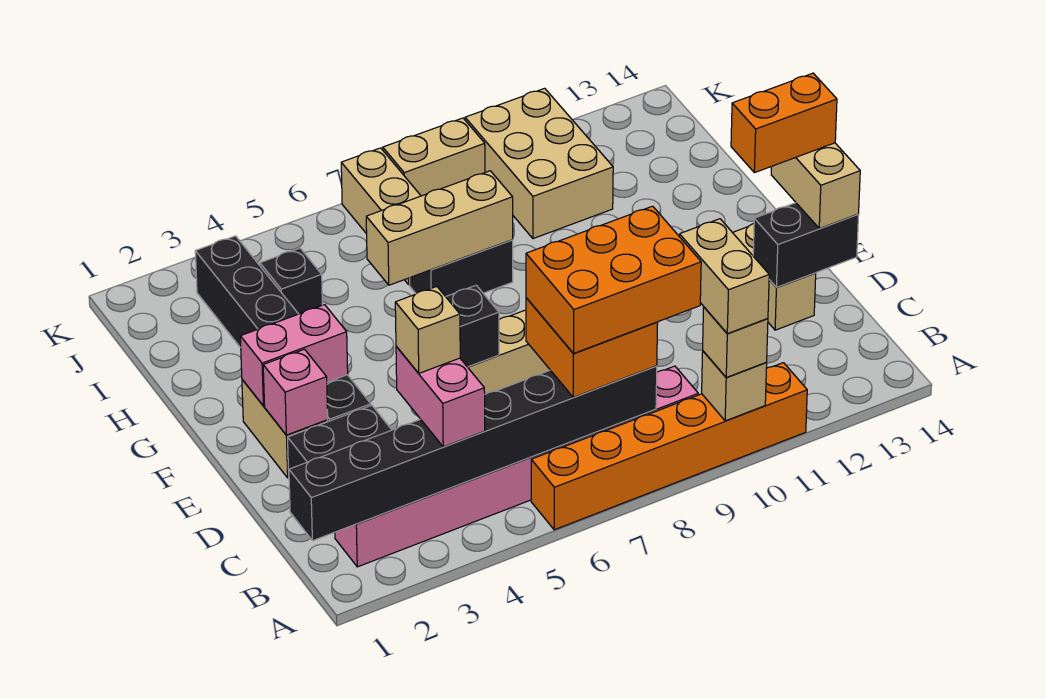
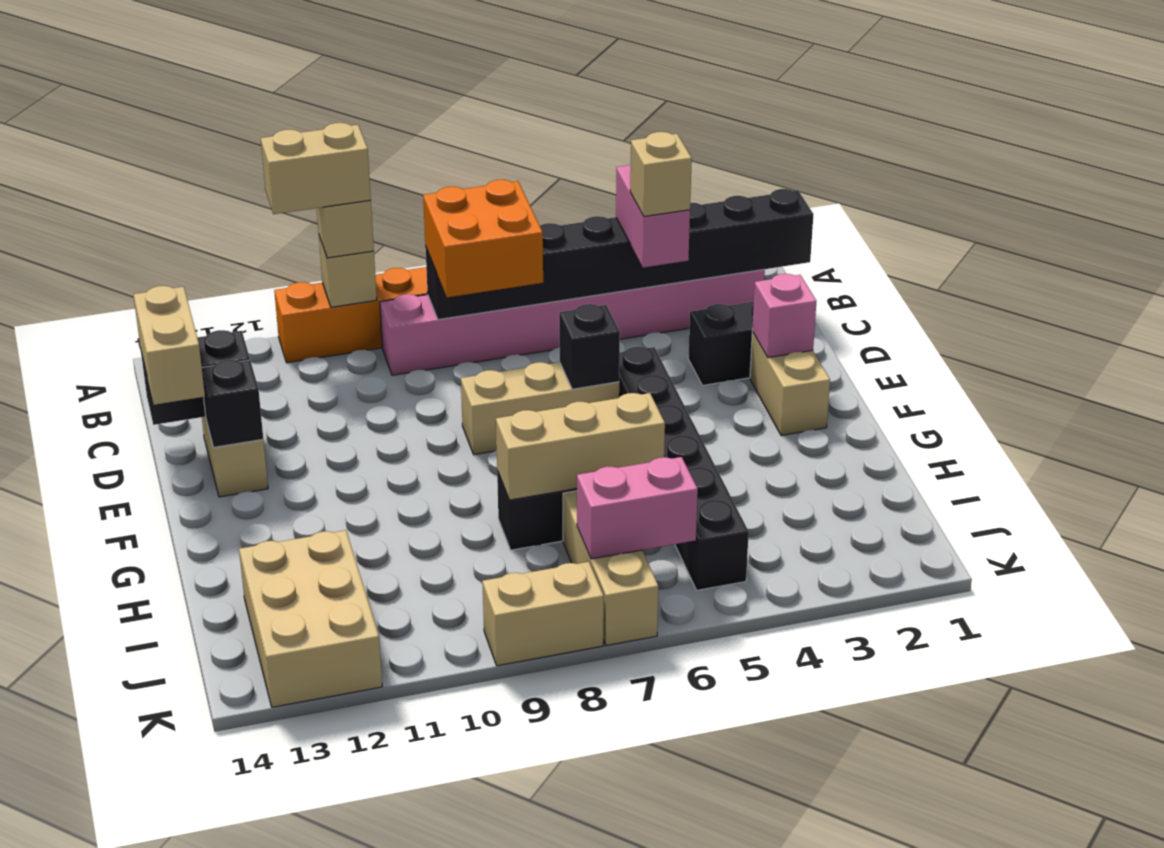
tan brick A10:B10 level 4 -> tan brick A10:A11 level 4
orange brick B7:C9 level 4 -> none
black brick E3:J3 level 1 -> black brick E5:J5 level 1
orange brick E13:E14 level 4 -> none
pink brick F2:F3 level 2 -> pink brick J6:J7 level 2
black brick I4 level 1 -> black brick E13 level 2
tan brick I10:K11 level 1 -> tan brick I12:K13 level 1

